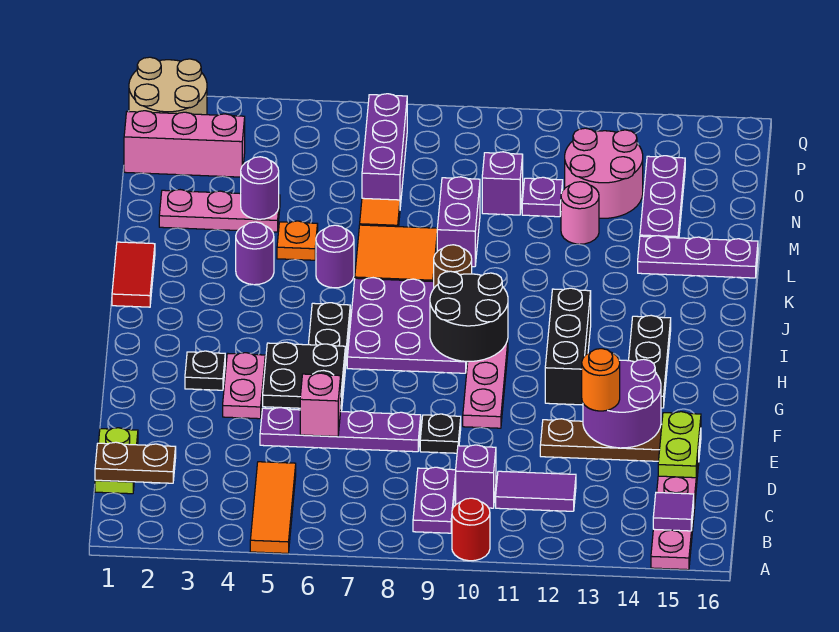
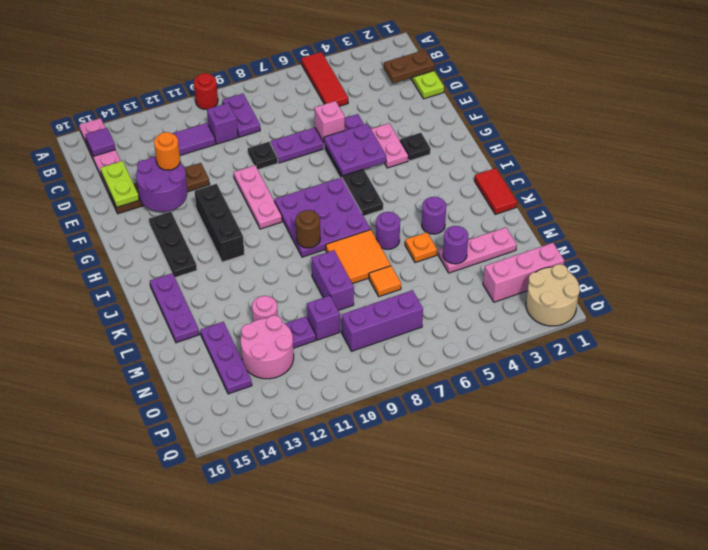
orange tile A5:C5 level 1 -> red tile A5:C5 level 1
black plate F5:G6 level 2 -> purple plate F5:G6 level 2
black round brick H9:I10 level 2 -> none
purple plate L14:L16 level 1 -> purple plate J15:L15 level 1
purple brick N7:P7 level 1 -> purple brick O7:O9 level 1

